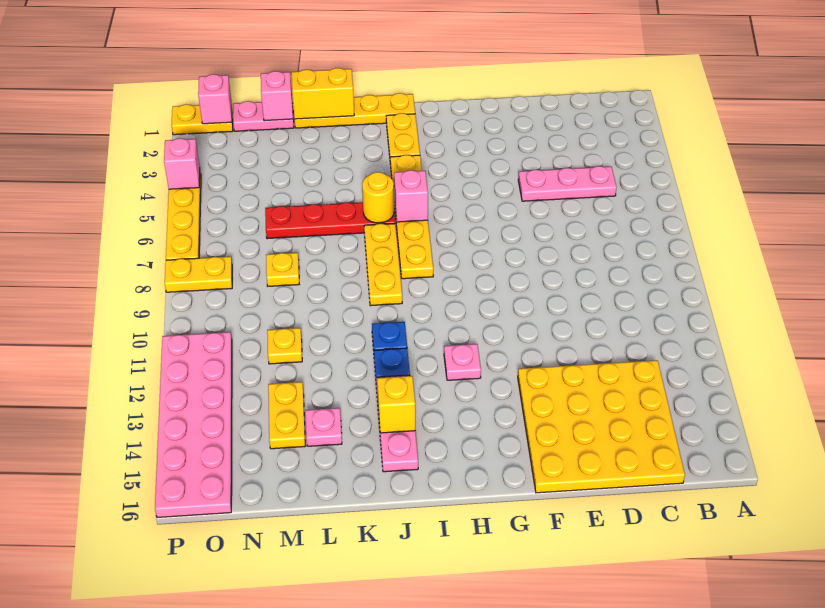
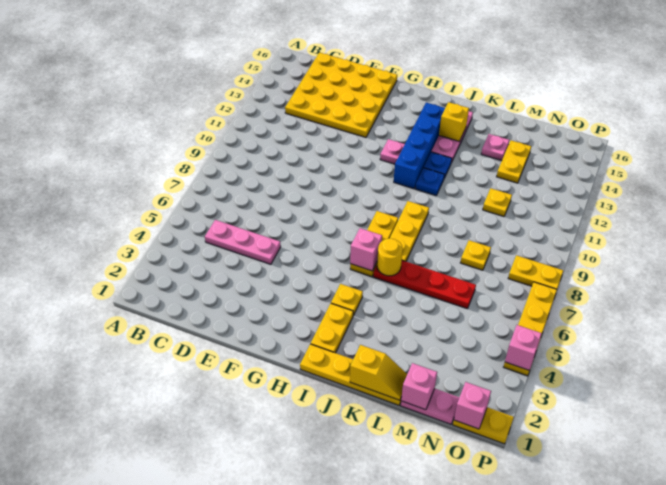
none -> blue brick I11:I14 level 1
yellow brick K1:L1 level 2 -> yellow slope K1:L1 level 2 top K
pink plate O11:P16 level 1 -> none

